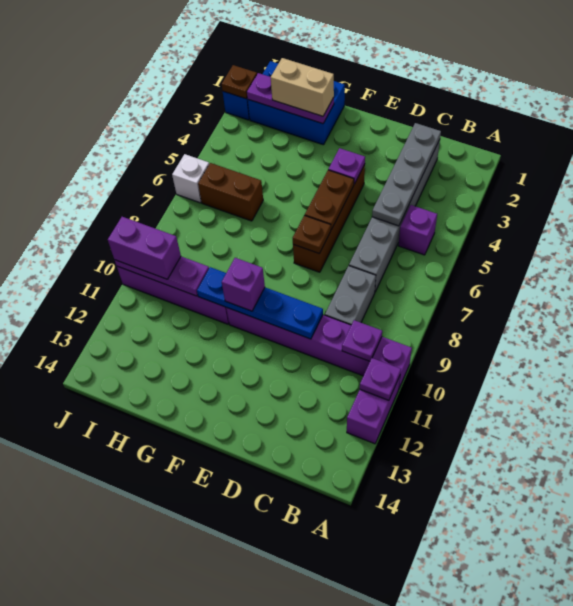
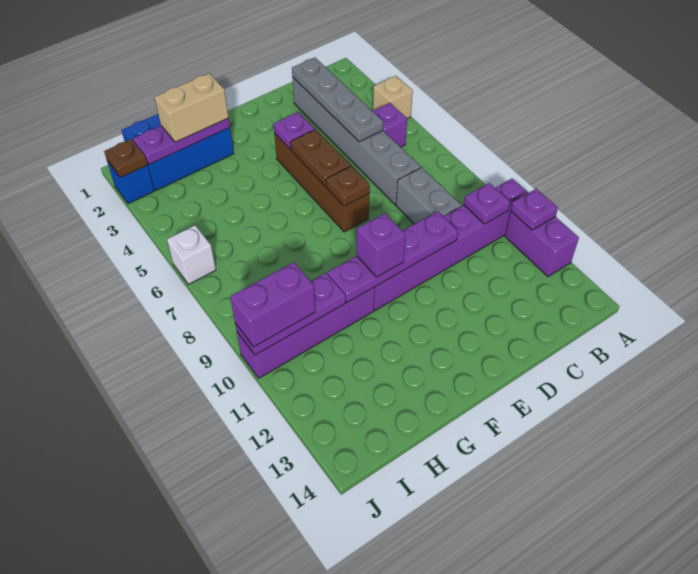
none -> tan brick A4 level 1
blue plate D10:G10 level 2 -> purple plate D10:G10 level 2
brown brick H6:I6 level 1 -> none

